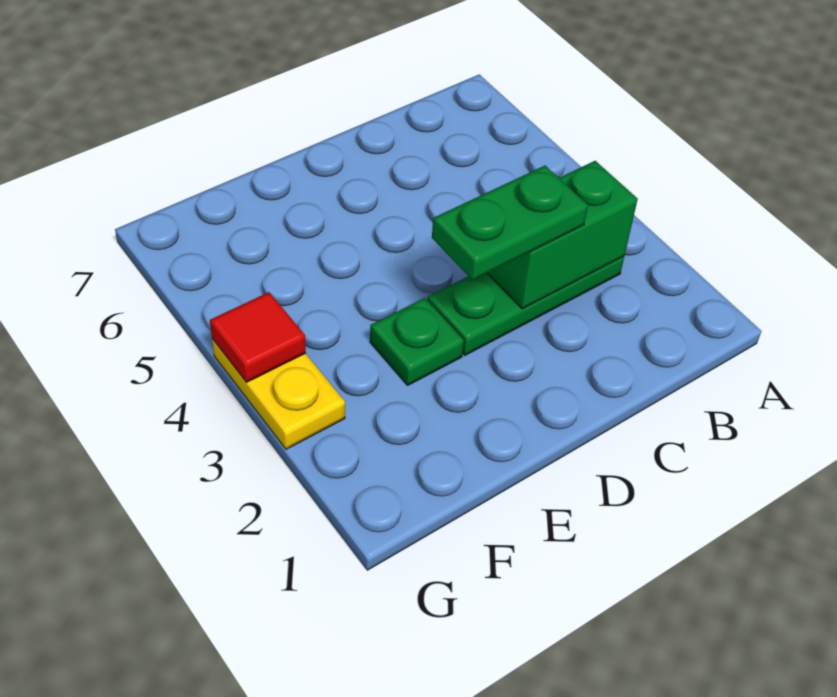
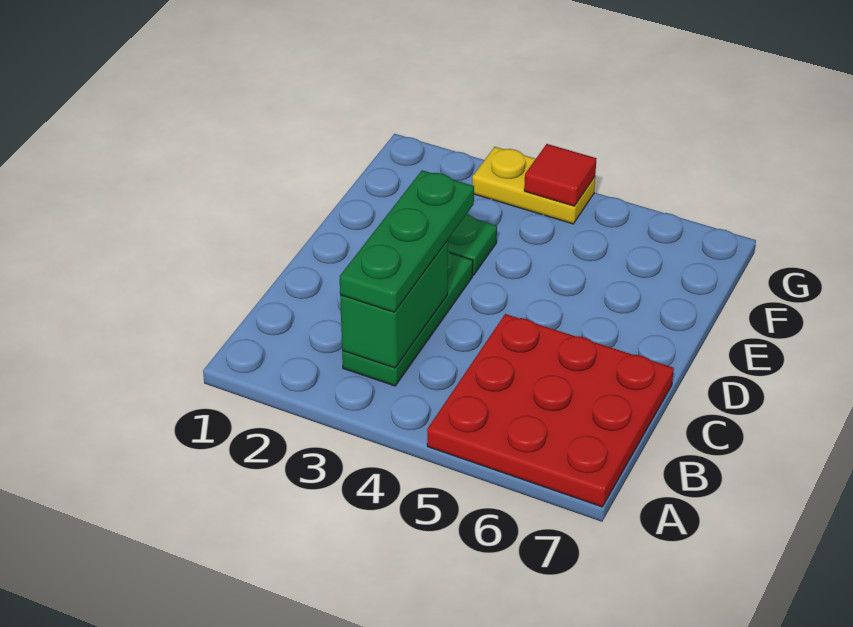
none -> red plate A5:C7 level 1
green plate C3:D3 level 3 -> green plate B3:D3 level 3

